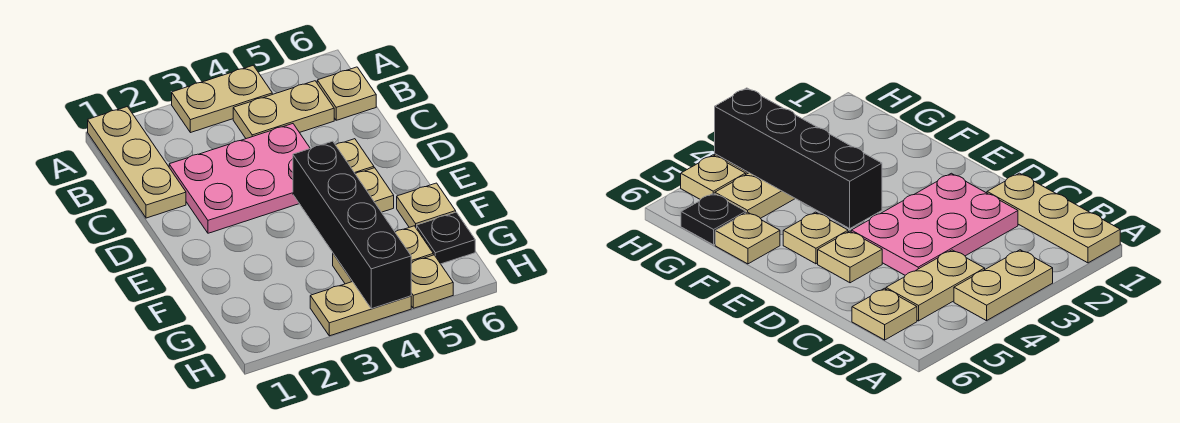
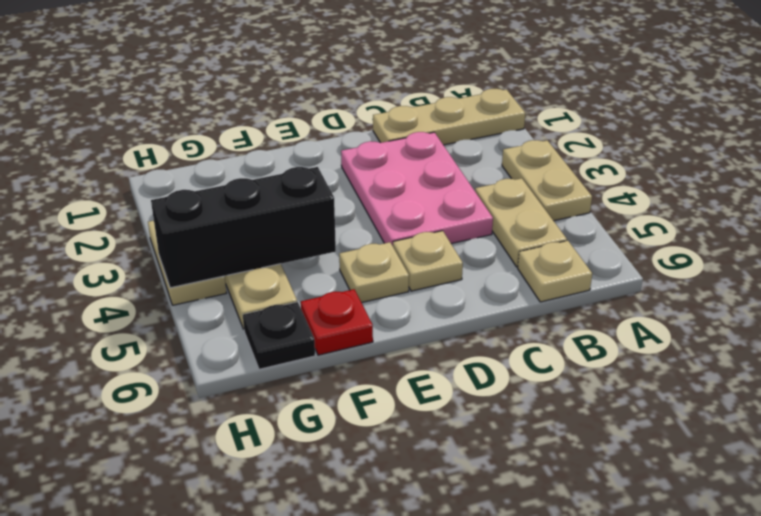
black brick E4:H4 level 2 -> black brick F4:H4 level 2
tan plate F6 level 1 -> red plate F6 level 1
tan plate H5 level 1 -> none

